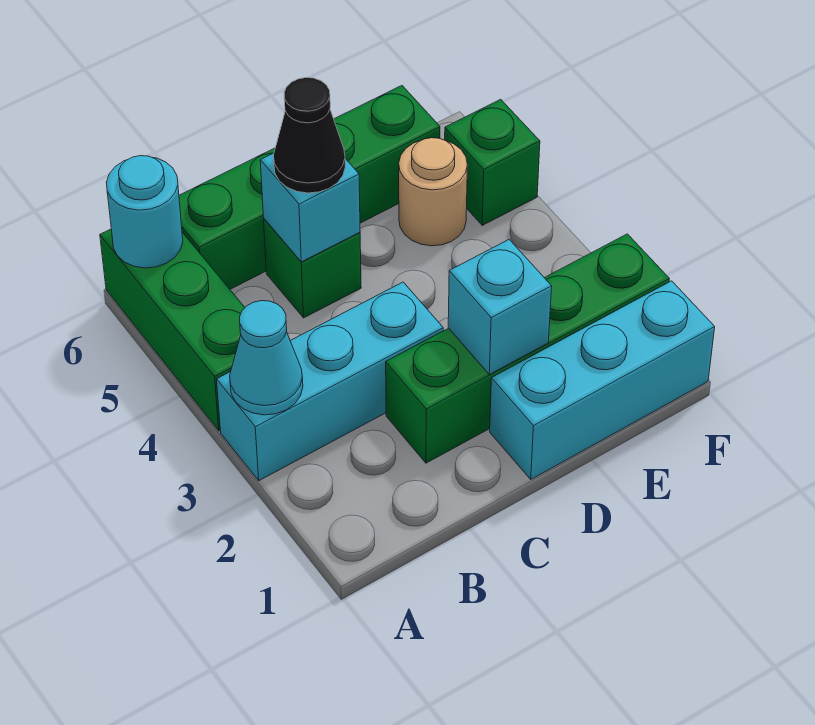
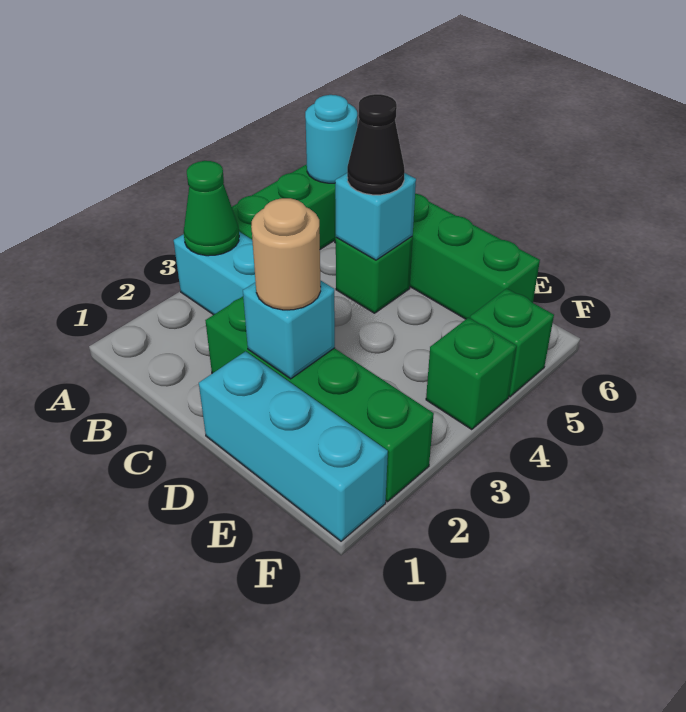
cyan cone A3 level 2 -> green cone A3 level 2
tan round brick E5 level 1 -> tan round brick D2 level 3
none -> green brick F4 level 1

